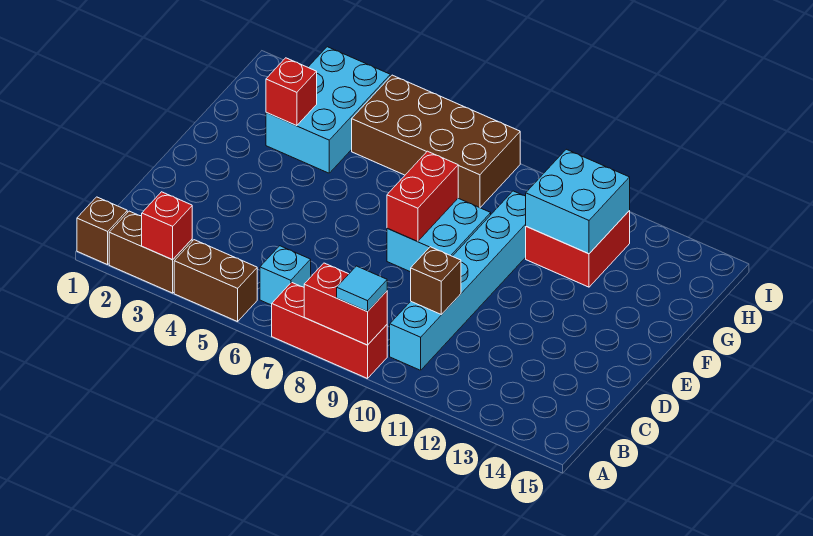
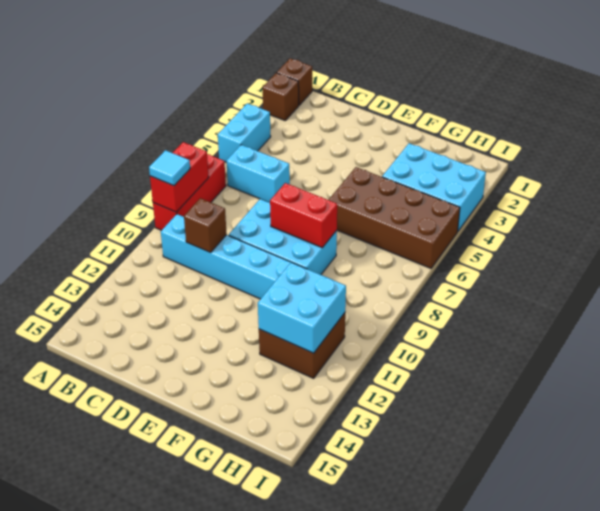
brown brick A2:A3 level 1 -> brown brick A2 level 1
red brick A3 level 2 -> none
brown brick A4:A5 level 1 -> cyan brick A4:A5 level 1
cyan brick B6 level 1 -> cyan brick B6:C6 level 1
cyan brick E8:F9 level 1 -> cyan brick D8:F9 level 1
red brick G3 level 2 -> none
red brick G11:H12 level 1 -> brown brick G11:H12 level 1
brown brick H5:I8 level 1 -> brown brick F5:I6 level 1

